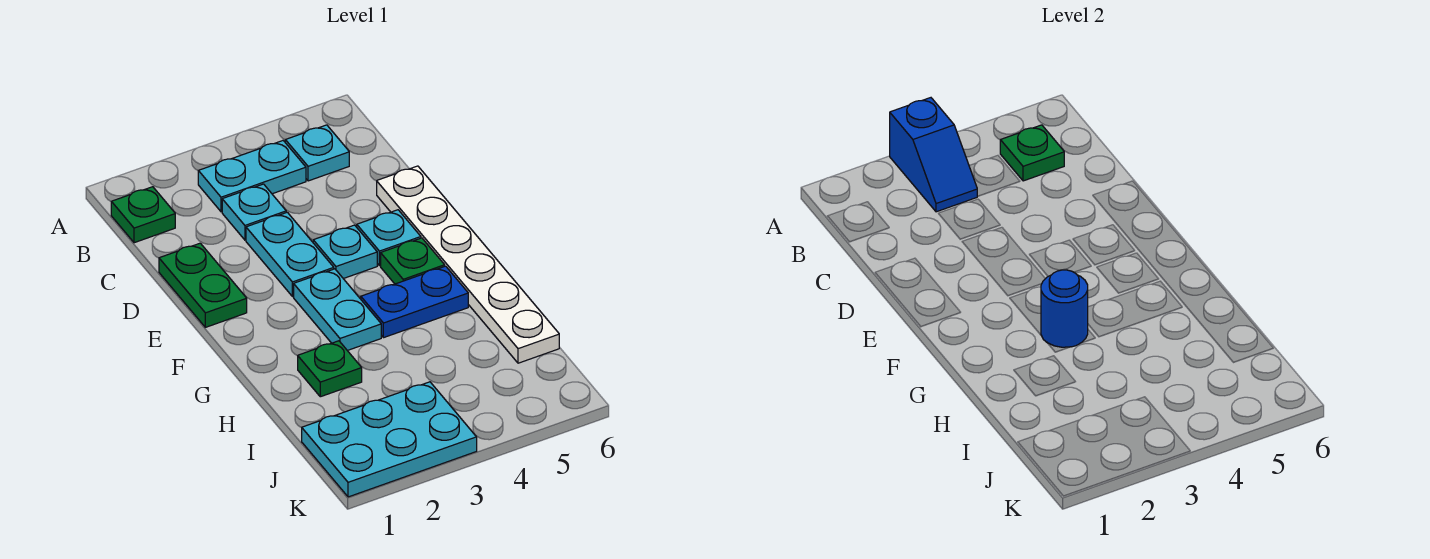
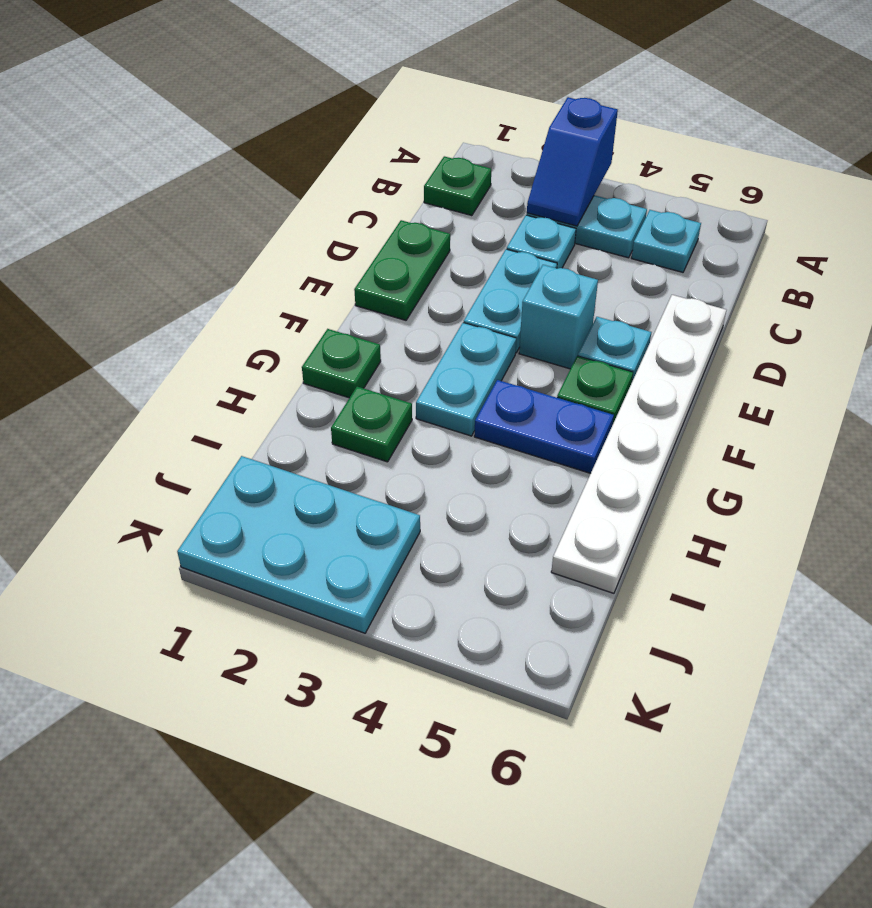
green plate B5 level 2 -> green plate G1 level 1
cyan plate E4 level 1 -> cyan brick E4 level 1
blue round brick G3 level 2 -> none

